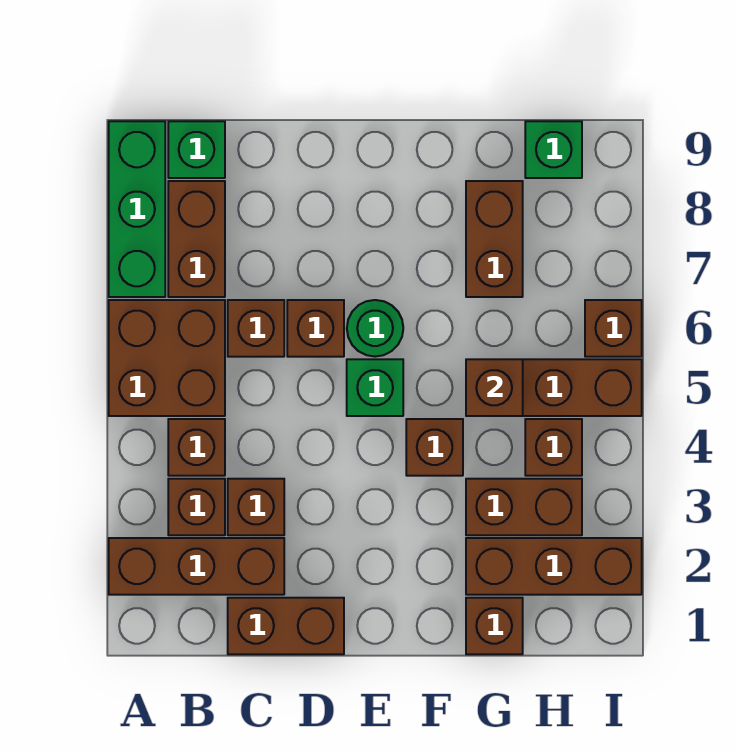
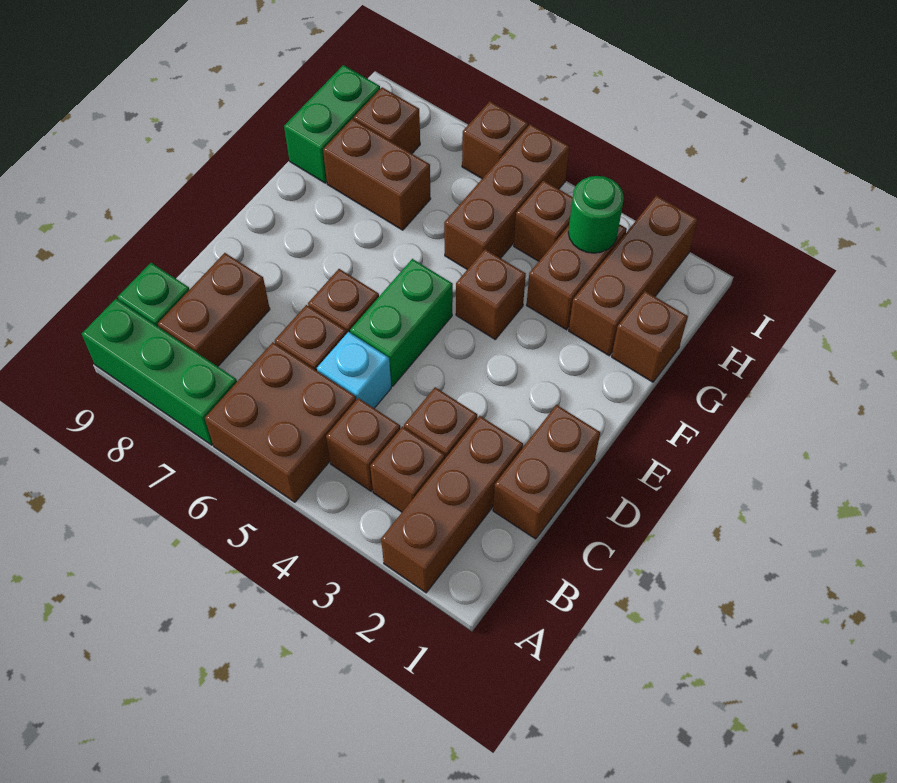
brown brick B7:B8 level 1 -> brown brick B8:C8 level 1
none -> cyan brick C5 level 1
green brick E5 level 1 -> green brick D5:E5 level 1
green round brick E6 level 1 -> green round brick H3 level 2
brown brick G5 level 2 -> brown brick H8 level 1
green brick H9 level 1 -> green brick G9:H9 level 1

